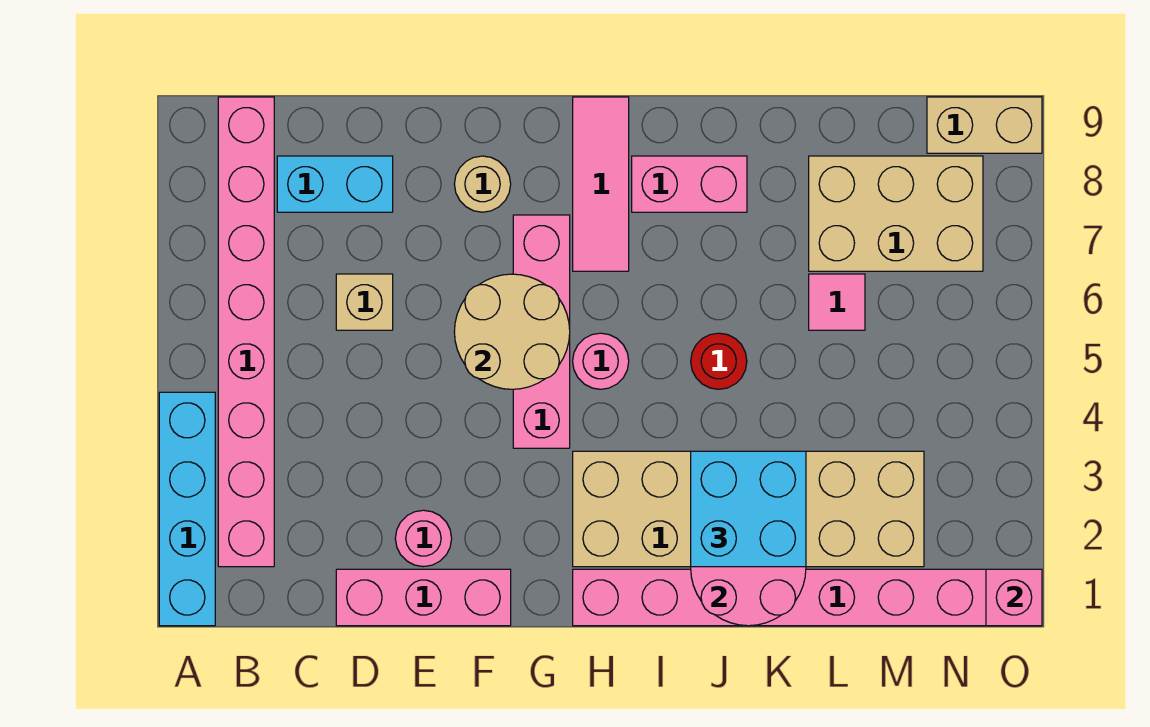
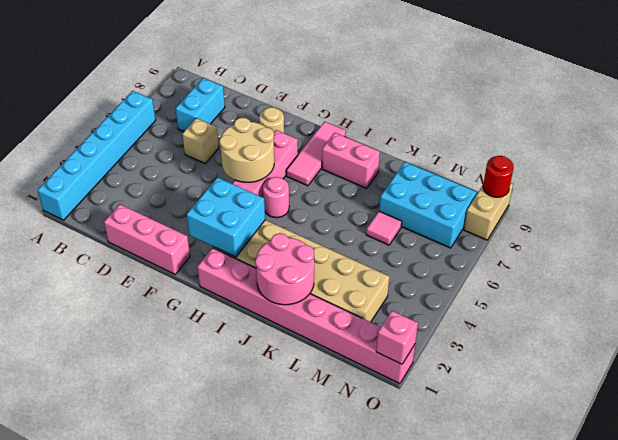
cyan brick A1:A4 level 1 -> cyan brick A1:A6 level 1
pink brick B2:B9 level 1 -> none
cyan brick C8:D8 level 1 -> cyan brick C7:C8 level 1
pink round brick E2 level 1 -> none
cyan brick J2:K3 level 3 -> cyan brick G2:H3 level 2
red round brick J5 level 1 -> red round brick O9 level 2
tan brick L7:N8 level 1 -> cyan brick L7:N8 level 1
tan brick N9:O9 level 1 -> tan brick O8:O9 level 1

